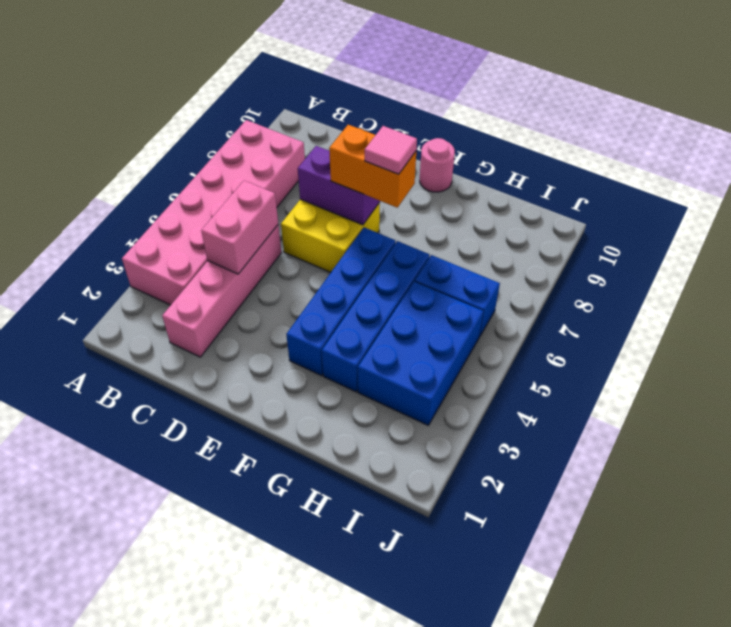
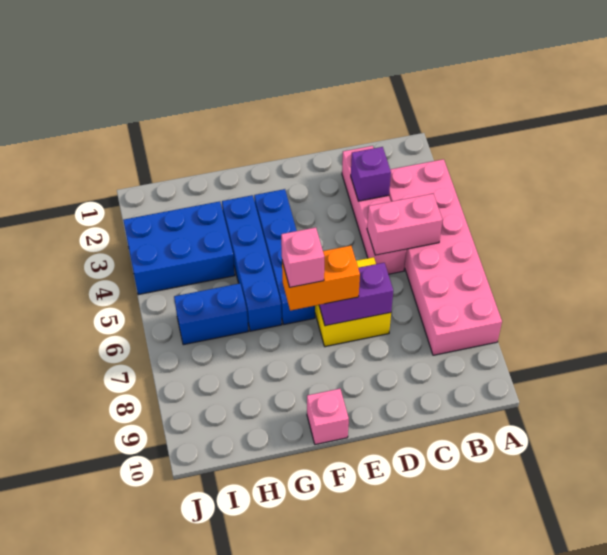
none -> purple brick C3 level 2
pink brick C4:C5 level 2 -> pink brick B5:C5 level 2
pink tile F7 level 4 -> pink brick F7 level 4
pink round brick F10 level 1 -> pink brick F10 level 1
blue brick H3:I5 level 1 -> blue brick H3:J4 level 1

